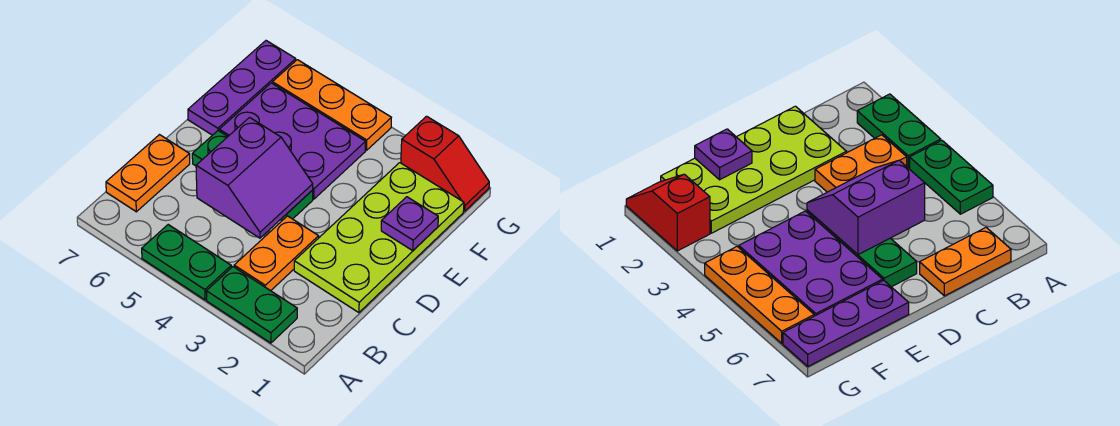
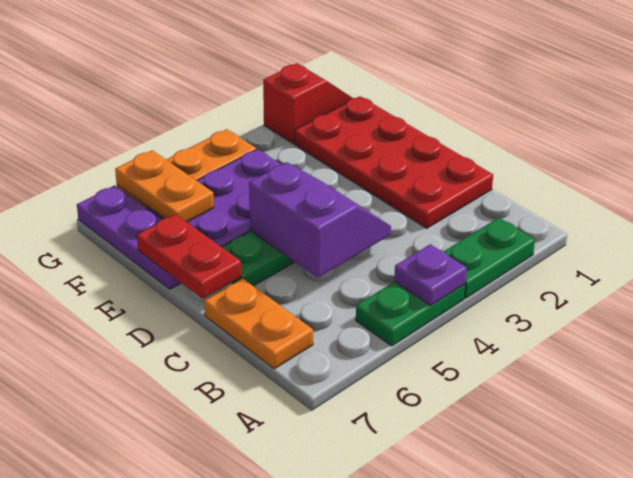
orange plate B3:C3 level 1 -> orange plate F6:G6 level 2
lime plate C1:F2 level 1 -> red plate C1:F2 level 1
none -> red plate D7:E7 level 2
purple plate E1 level 2 -> purple plate A4 level 2

